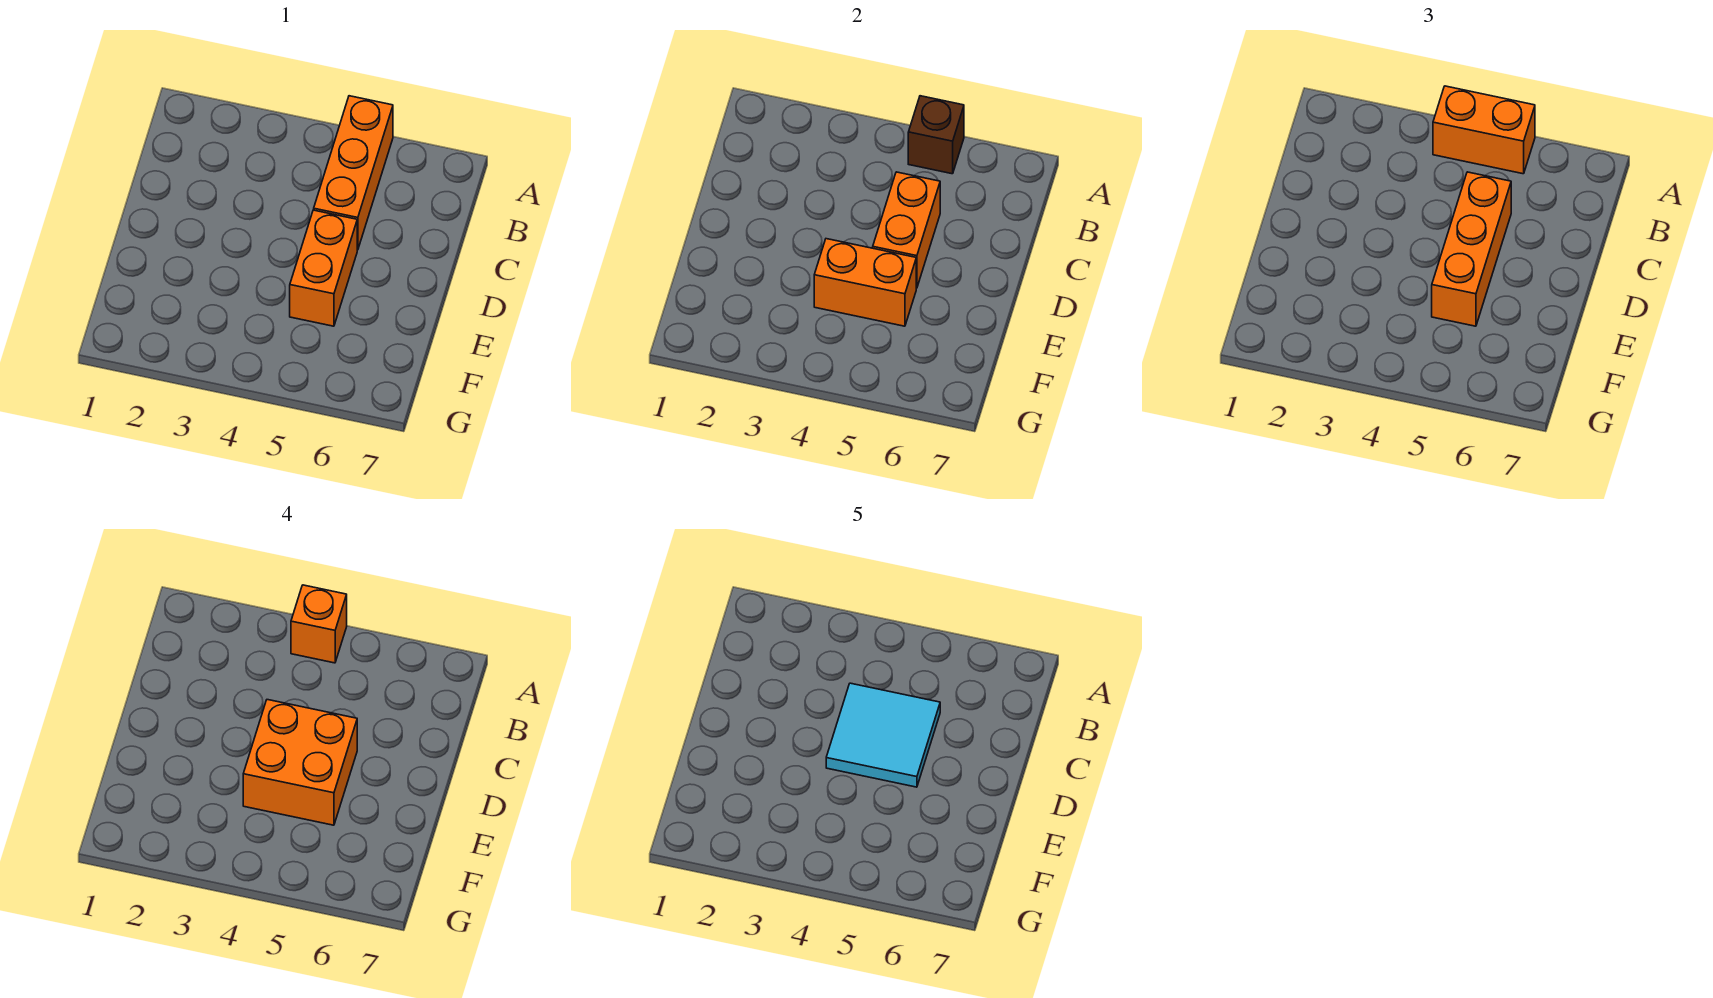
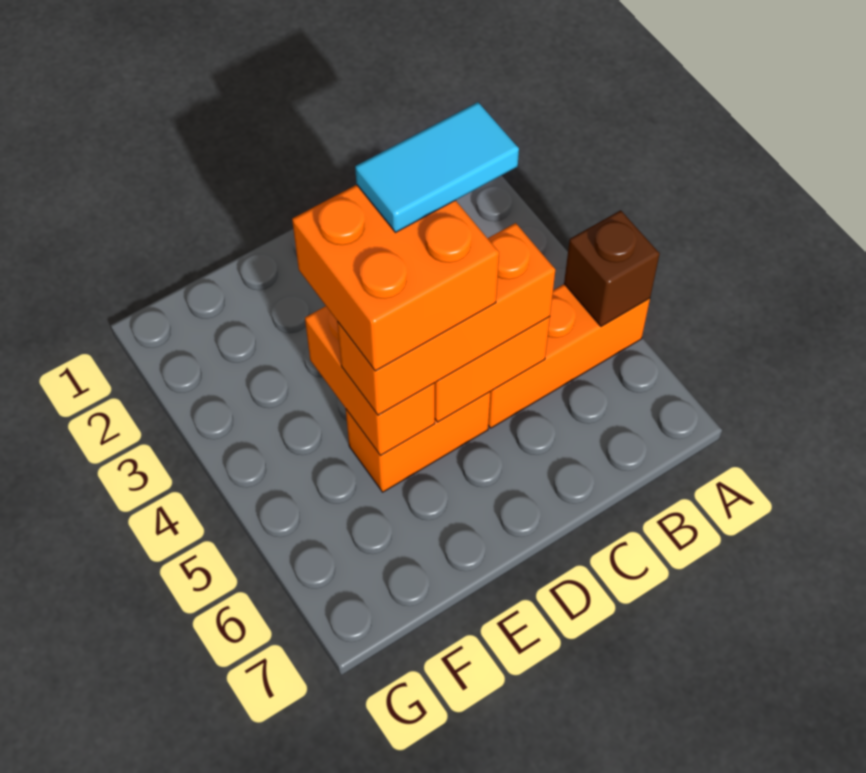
orange brick A4:A5 level 3 -> none
orange brick A4 level 4 -> none
cyan tile C4:D5 level 5 -> cyan tile C4:D4 level 5

